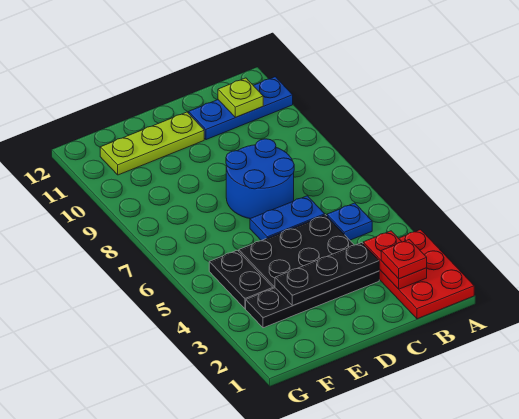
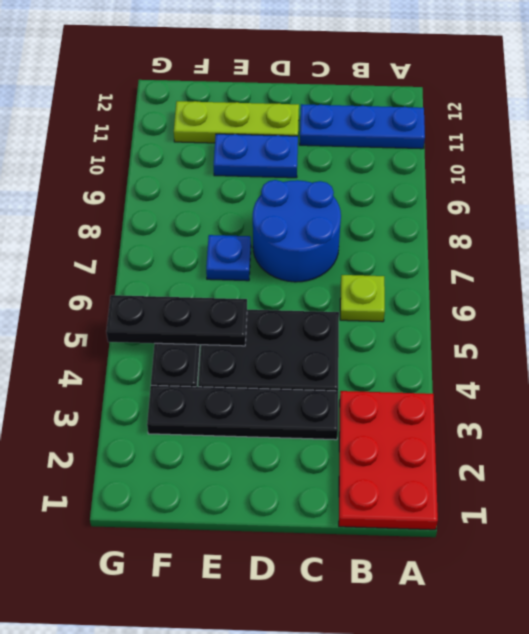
red plate B2:B3 level 2 -> none
red plate B2 level 3 -> none
blue plate B5 level 1 -> blue plate E7 level 1
lime plate B11 level 2 -> lime plate B6 level 1
black plate C3:E3 level 2 -> black plate E5:G5 level 2
blue plate C6:D6 level 1 -> blue plate D10:E10 level 1

